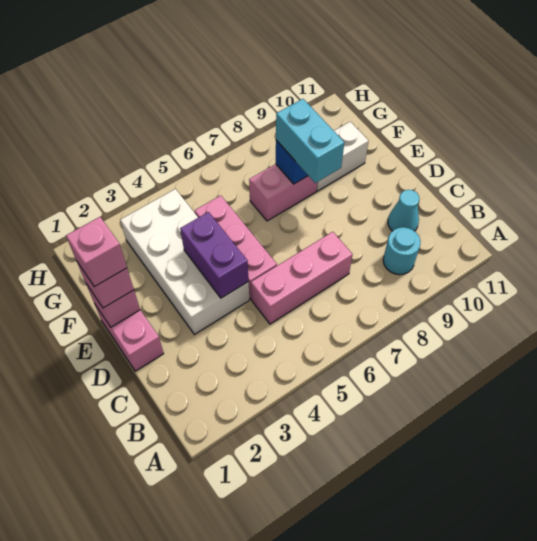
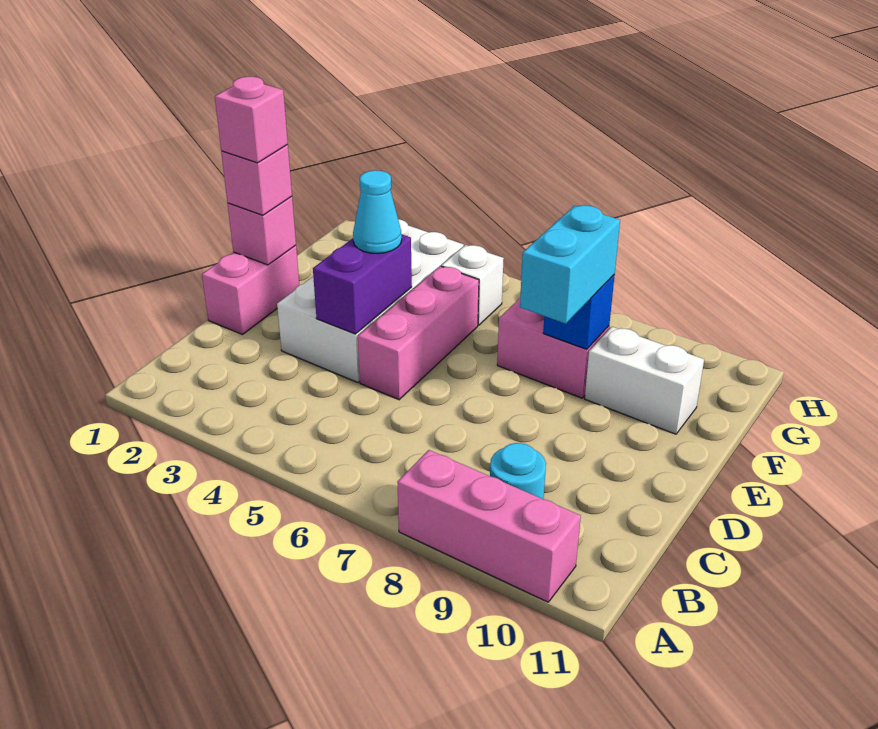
pink brick C5:C7 level 1 -> pink brick A8:A10 level 1
cyan cone C10 level 1 -> cyan cone E4 level 3
none -> white brick G5 level 1

